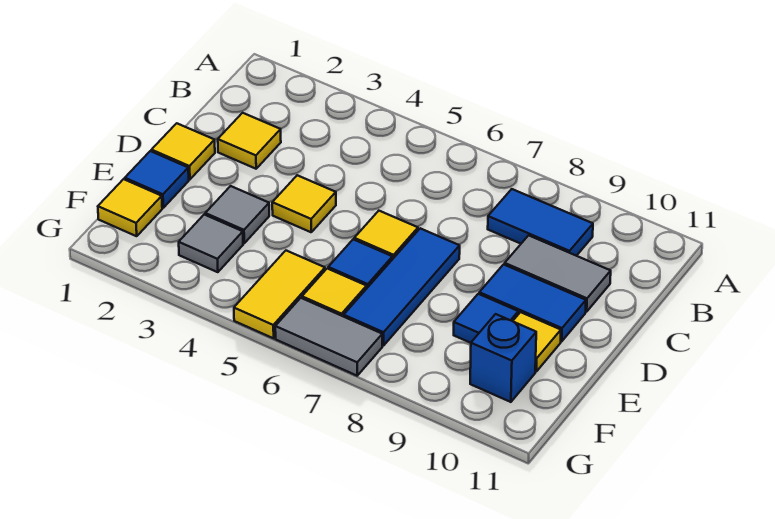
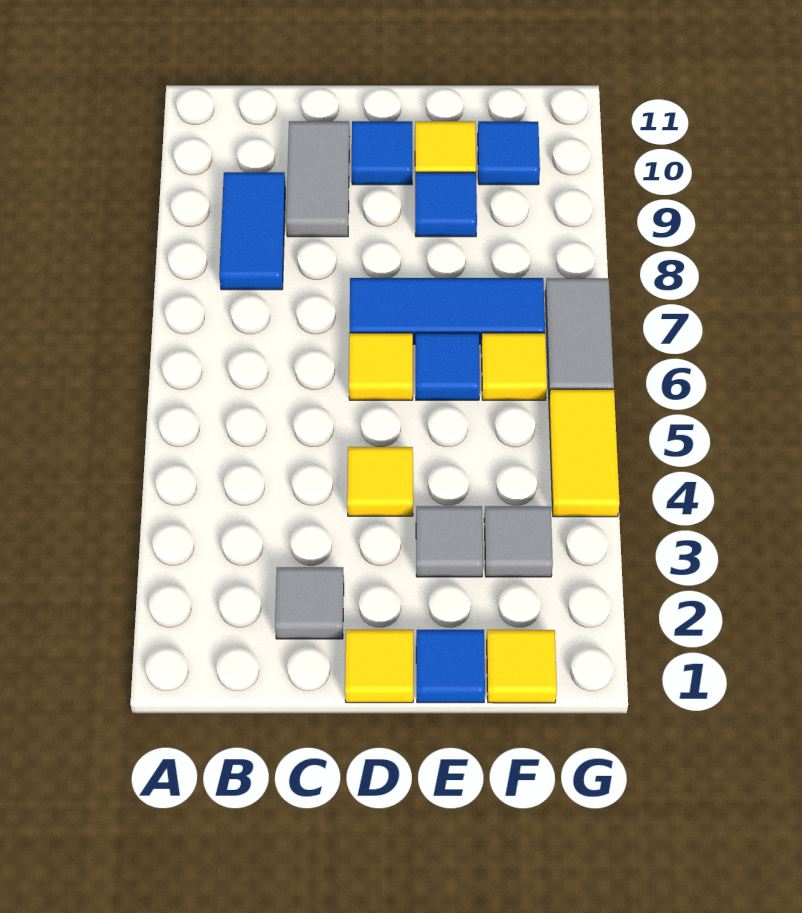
yellow tile C2 level 1 -> grey tile C2 level 1
blue tile D9:D10 level 1 -> blue tile D10 level 1
yellow tile F5:G5 level 1 -> yellow tile G4:G5 level 1
blue brick F10 level 1 -> blue tile F10 level 1

